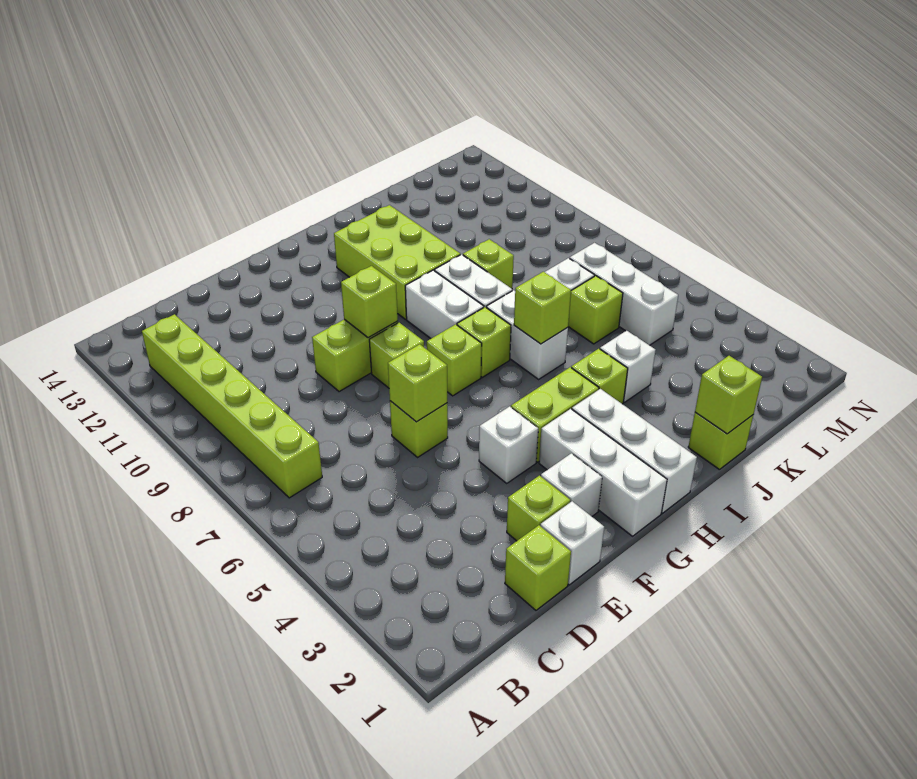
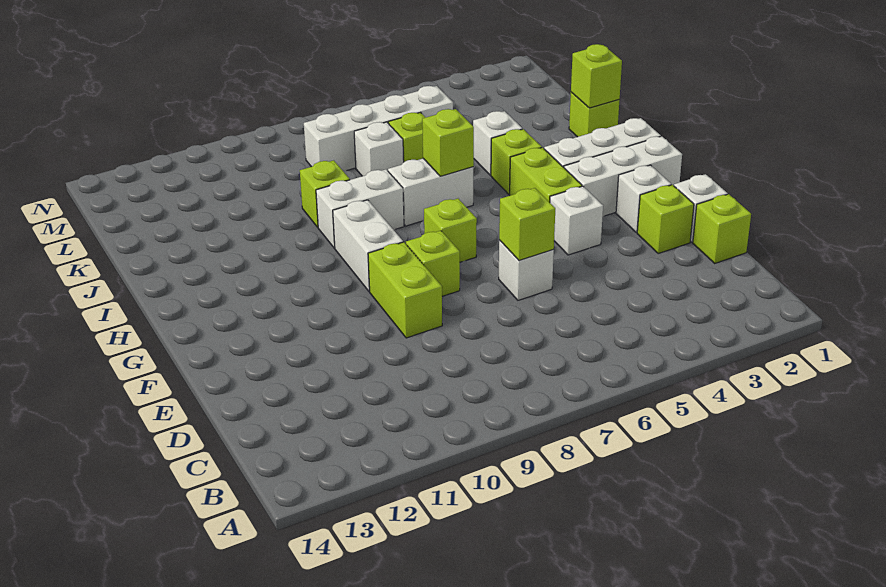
lime brick B7:B12 level 1 -> none
lime brick E6 level 1 -> white brick E6 level 1
lime brick F9 level 2 -> none
lime brick H7 level 1 -> none
white brick H8:H9 level 1 -> white brick G9:H9 level 1
lime brick H10:I12 level 1 -> none
white brick L5:L7 level 1 -> white brick L5:L8 level 1

